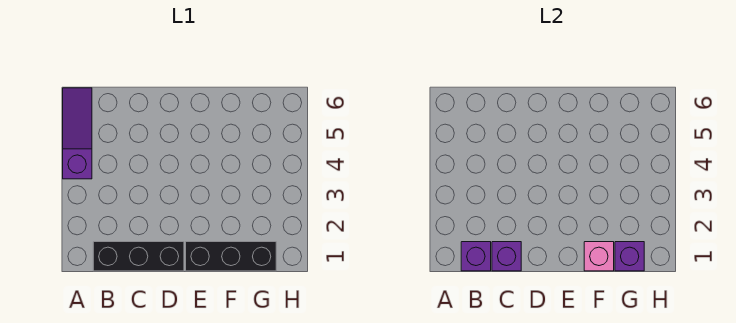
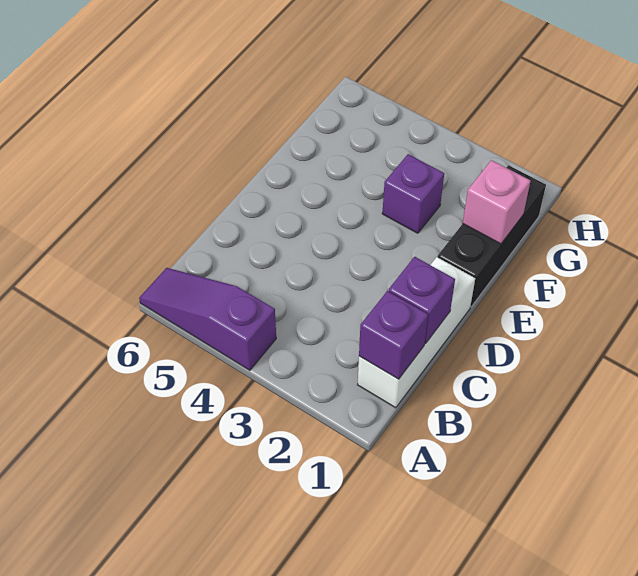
black brick B1:D1 level 1 -> white brick B1:D1 level 1
purple brick G1 level 2 -> purple brick F3 level 1

